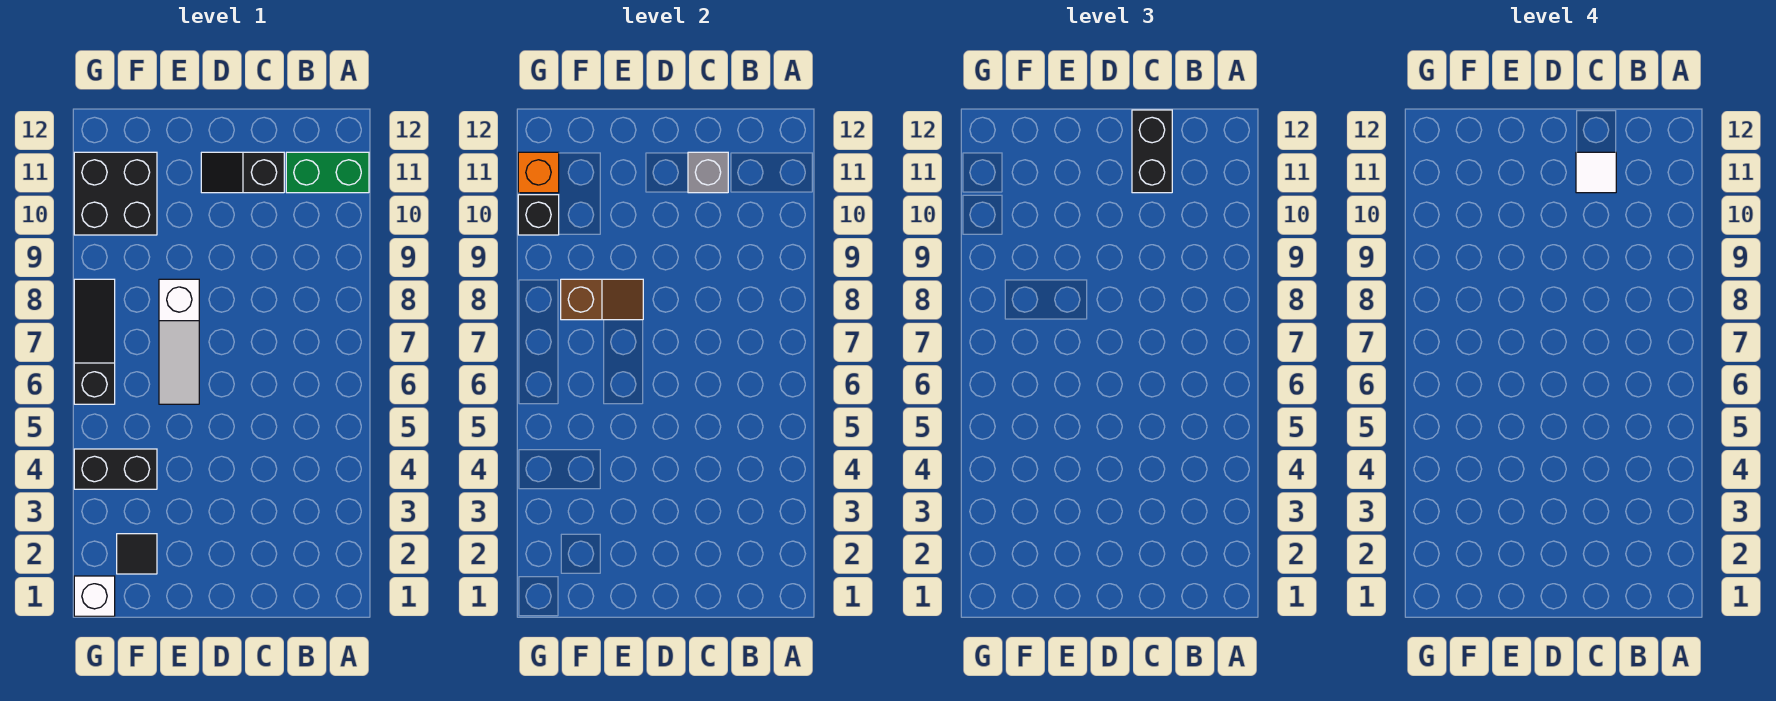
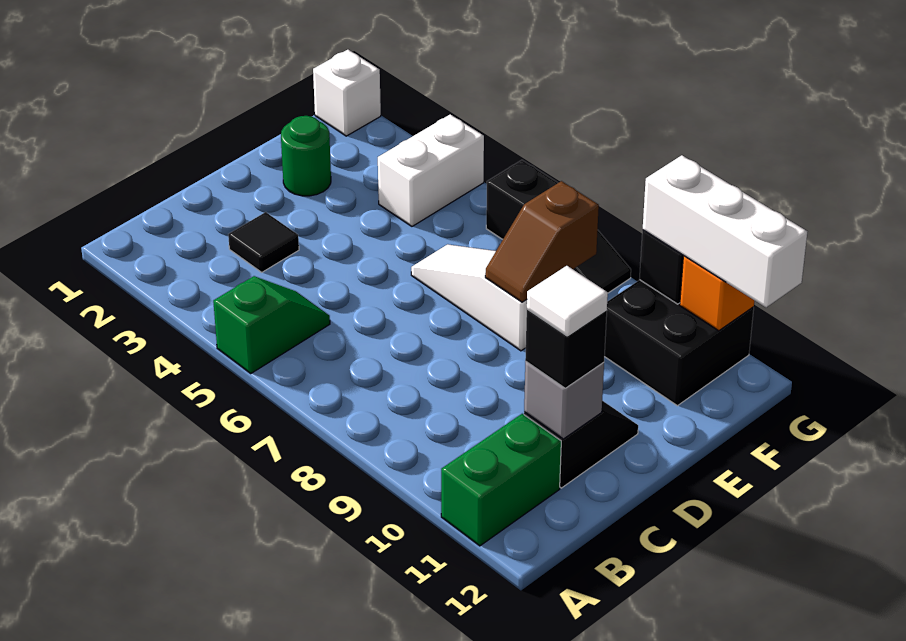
none -> green slope A5:B5 level 1 top A
black brick C11:C12 level 3 -> black brick C11 level 3
none -> green round brick E2 level 1
black tile F2 level 1 -> black tile C3 level 1
black brick F4:G4 level 1 -> white brick F4:G4 level 1
none -> white brick G10:G12 level 3

